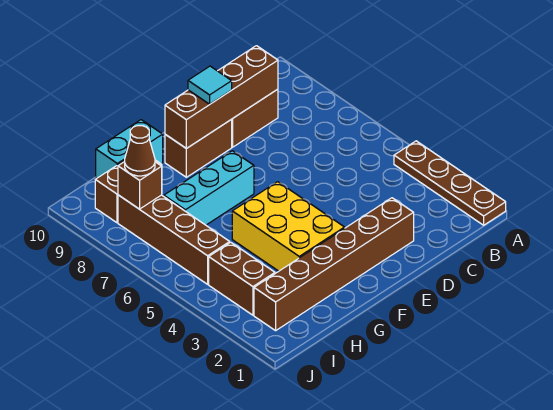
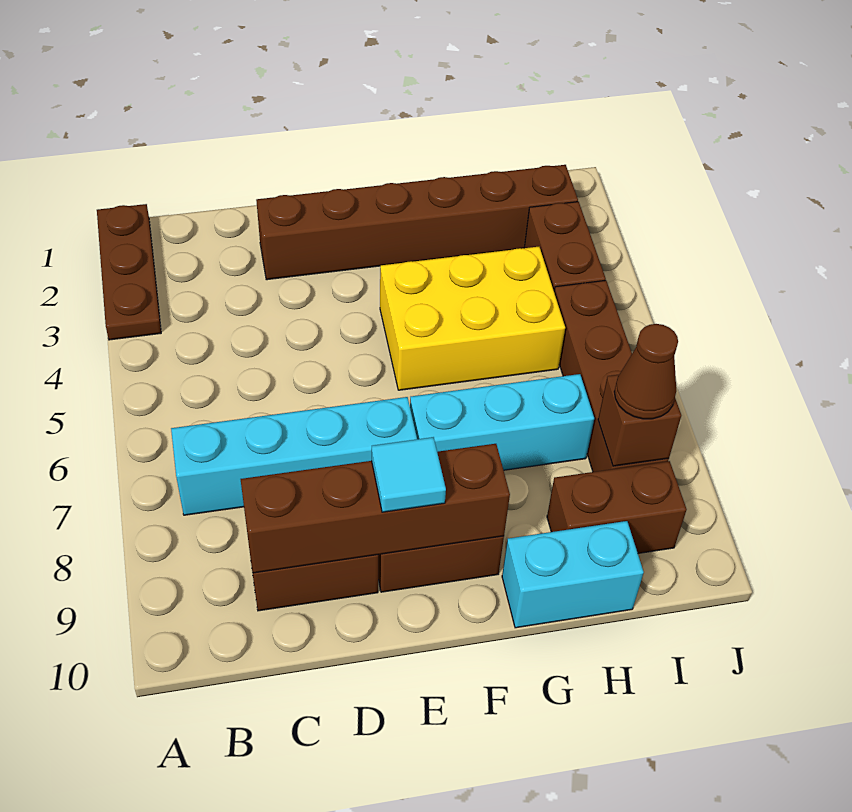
brown plate A1:A4 level 1 -> brown plate A1:A3 level 1
none -> cyan brick B7:E7 level 1
yellow brick F3:G5 level 1 -> yellow brick F4:H5 level 1

